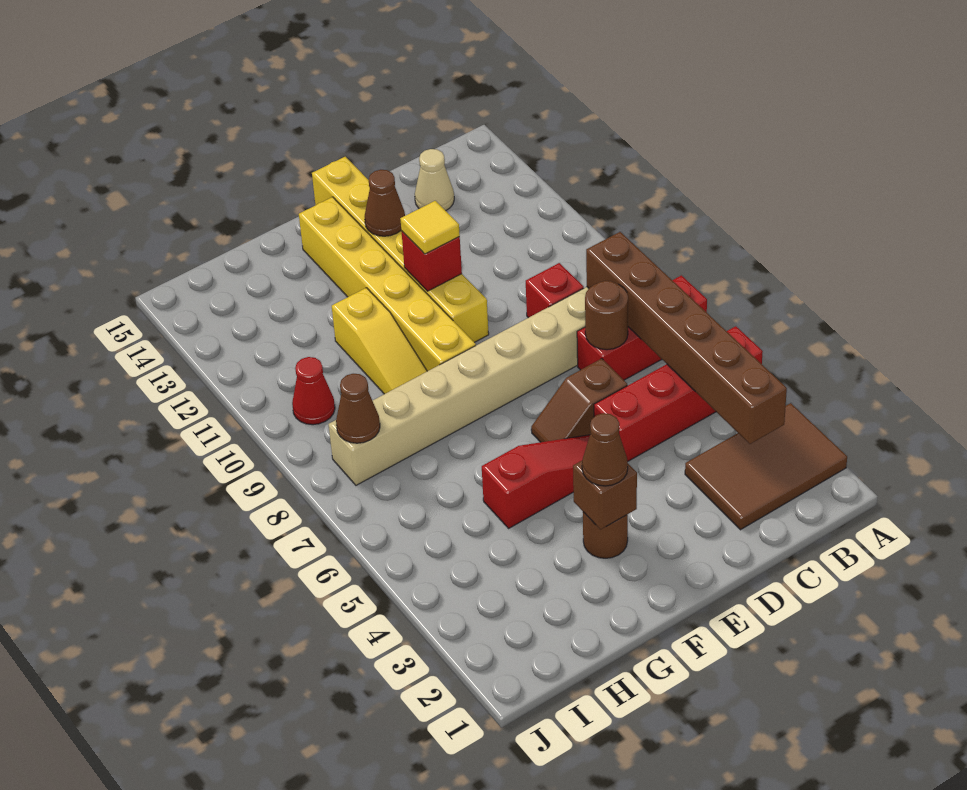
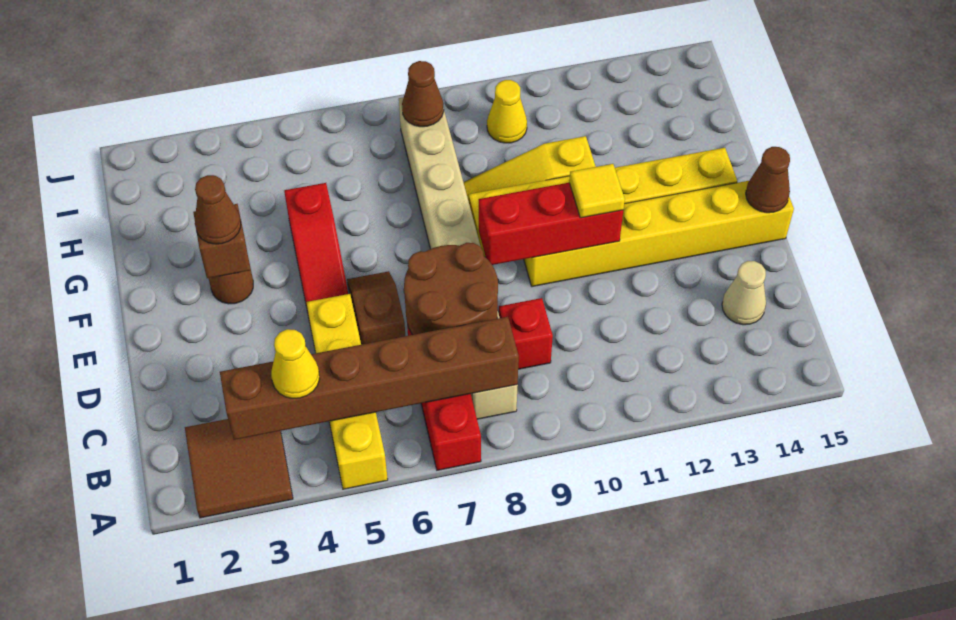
brown tile A2:C3 level 1 -> brown tile A2:B3 level 1
red brick A5:D5 level 1 -> yellow brick A5:D5 level 1
none -> yellow cone B4 level 3
brown round brick C7 level 2 -> brown round brick C7:D8 level 2
red brick E11 level 2 -> red brick E9:E11 level 2
brown cone E13 level 2 -> brown cone E15 level 2
red cone I10 level 1 -> yellow cone I10 level 1

